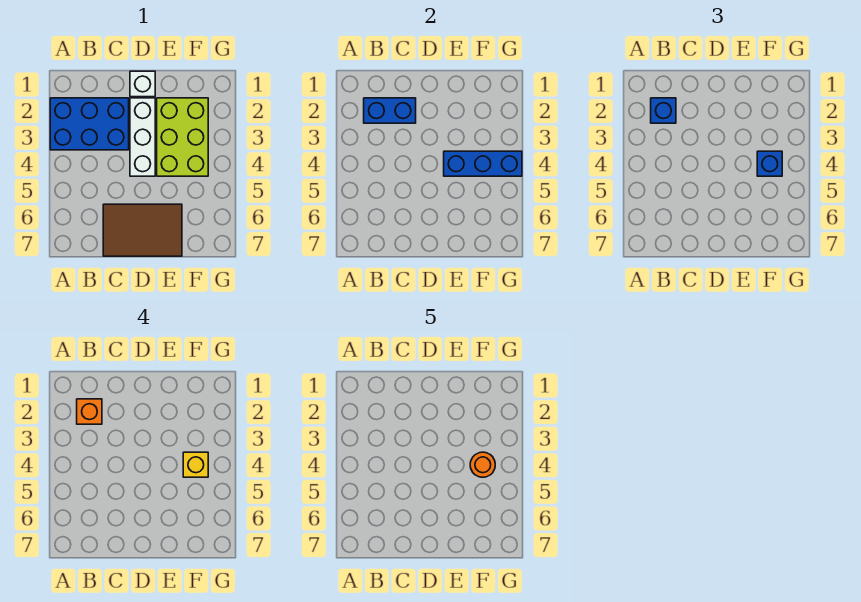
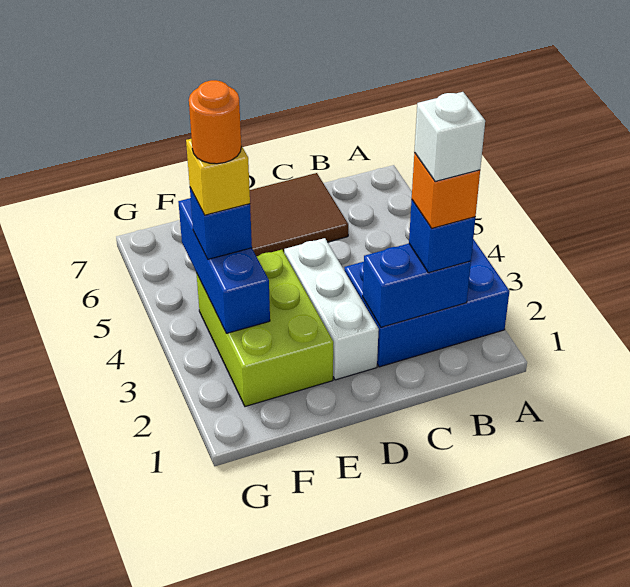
white brick D1 level 1 -> white brick B2 level 5
blue brick E4:G4 level 2 -> blue brick F3:F5 level 2

